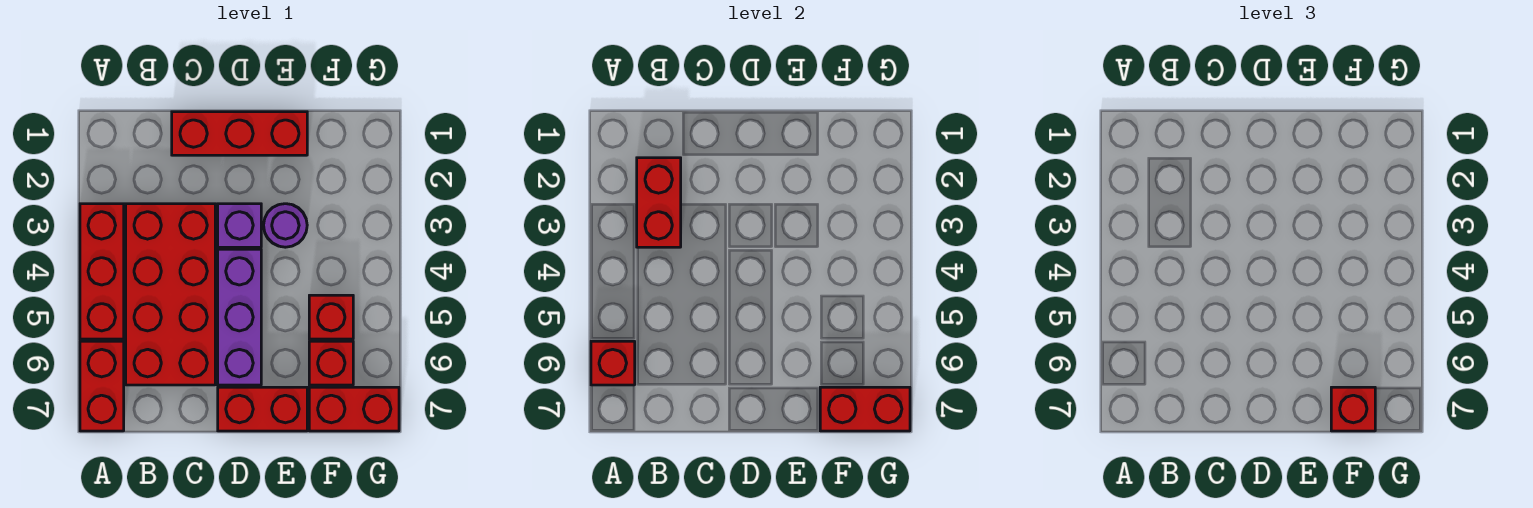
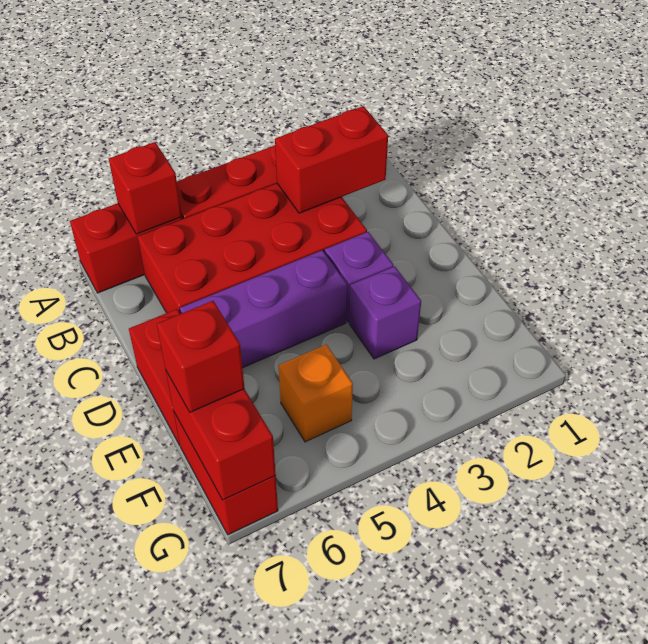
red brick C1:E1 level 1 -> none
purple round brick E3 level 1 -> purple brick E3 level 1
red brick F5 level 1 -> orange brick F5 level 1
red brick F6 level 1 -> none

